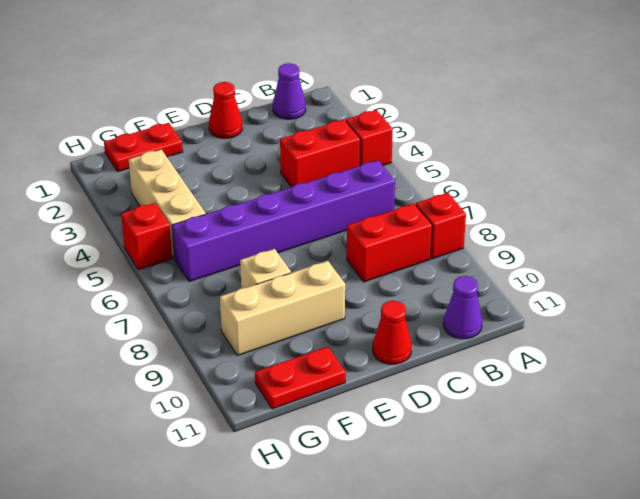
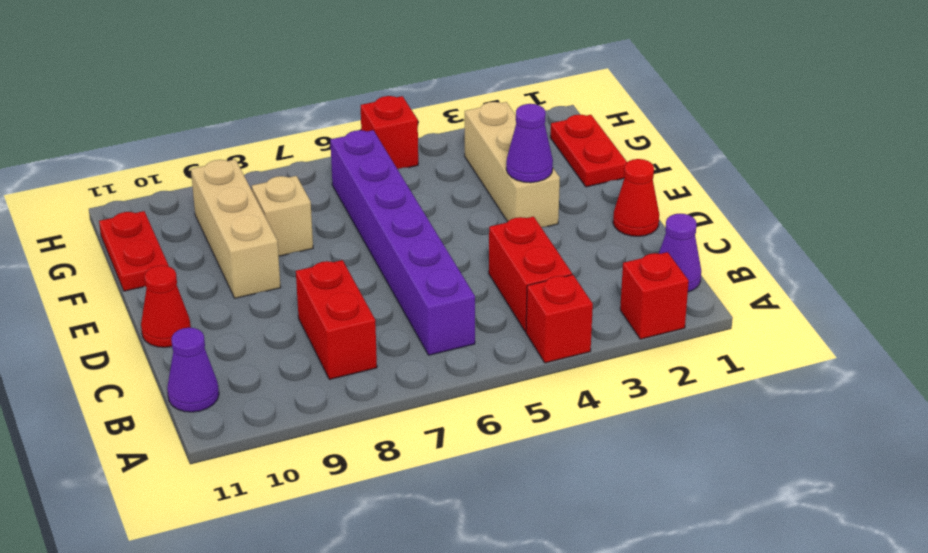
red brick A8 level 1 -> red brick A2 level 1
none -> purple cone E3 level 2
tan brick G3:G5 level 1 -> tan brick E3:G3 level 1

